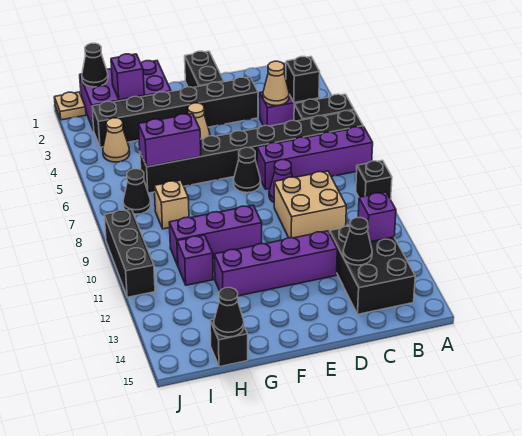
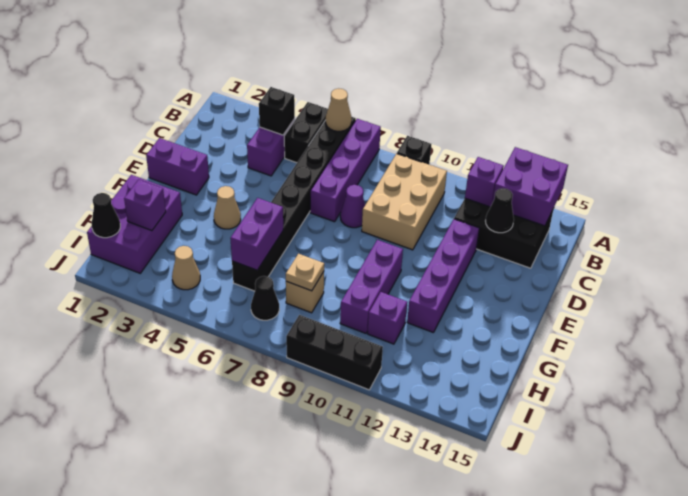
none -> purple brick A13:B14 level 2
tan cone C4 level 2 -> tan cone A6 level 2
tan brick C9:D10 level 1 -> tan brick B9:D10 level 1
black brick D3:I3 level 1 -> none
black brick E1:E2 level 1 -> purple brick E1:E2 level 1
black cone E7 level 1 -> none
black brick H15 level 1 -> none
black cone H15 level 2 -> none
tan plate J1 level 1 -> tan plate H8 level 2

